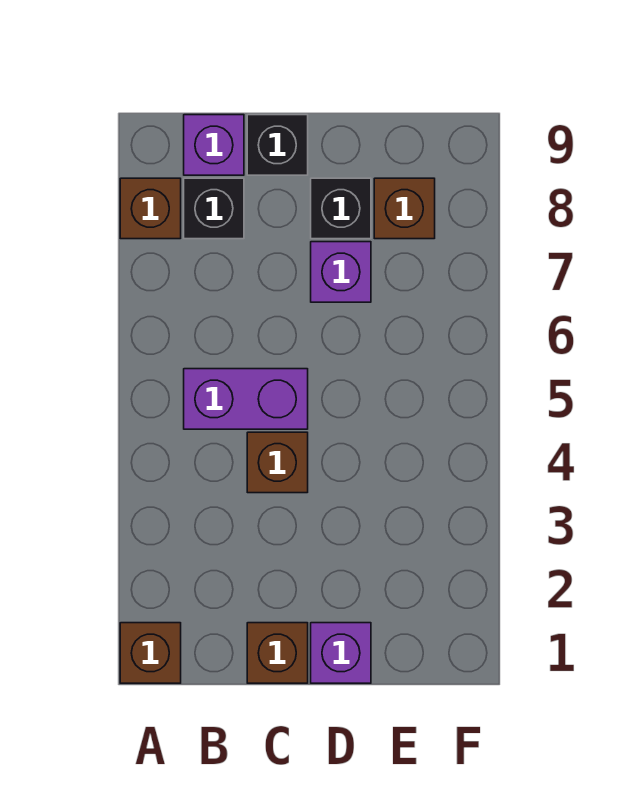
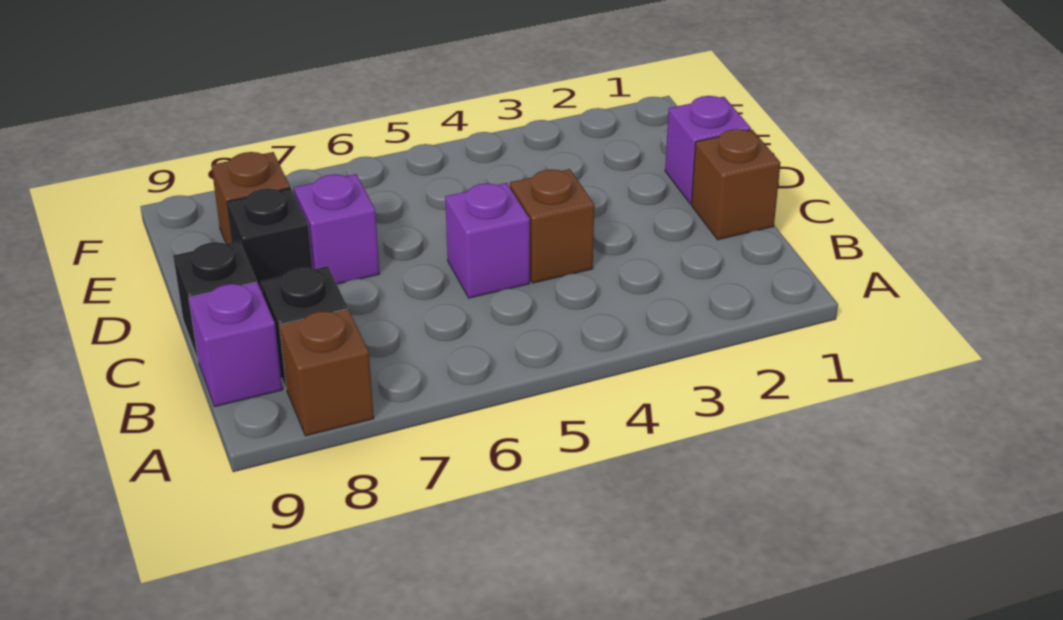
brown brick A1 level 1 -> none
purple brick B5:C5 level 1 -> purple brick C5 level 1

